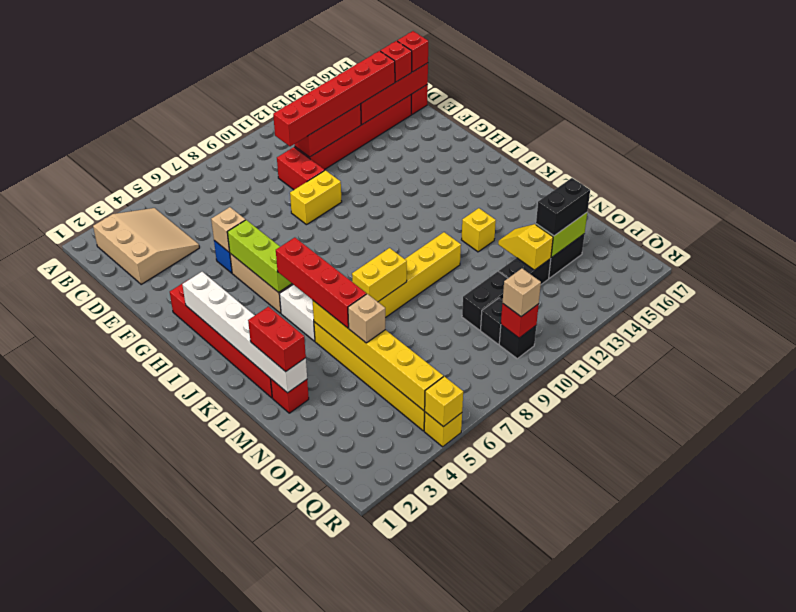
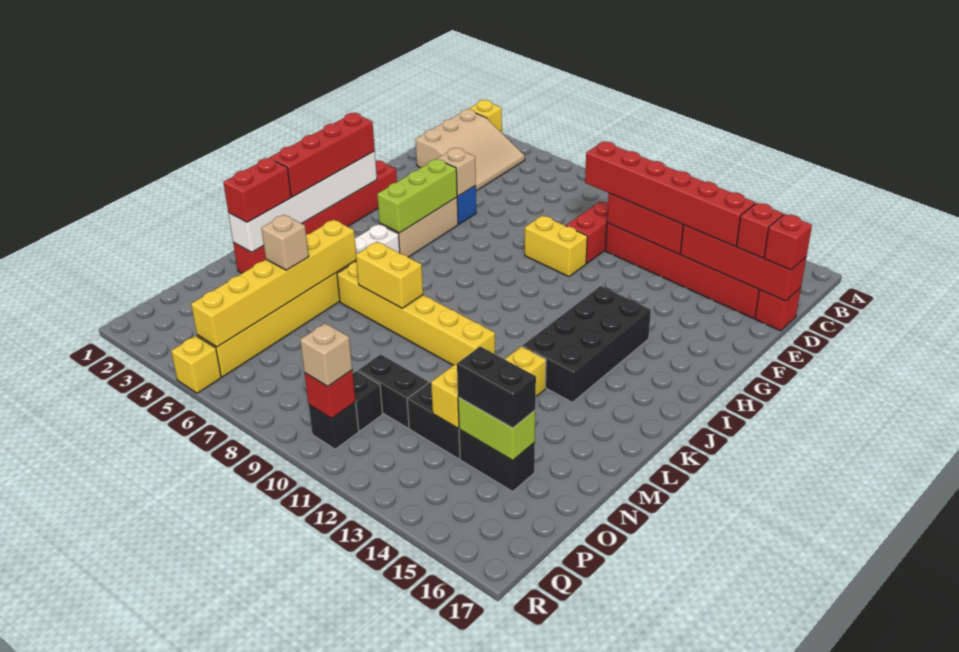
none -> black brick H13:K14 level 1
red brick J5:M5 level 3 -> red brick H2:K2 level 3
yellow brick R5 level 2 -> yellow brick A2 level 1

